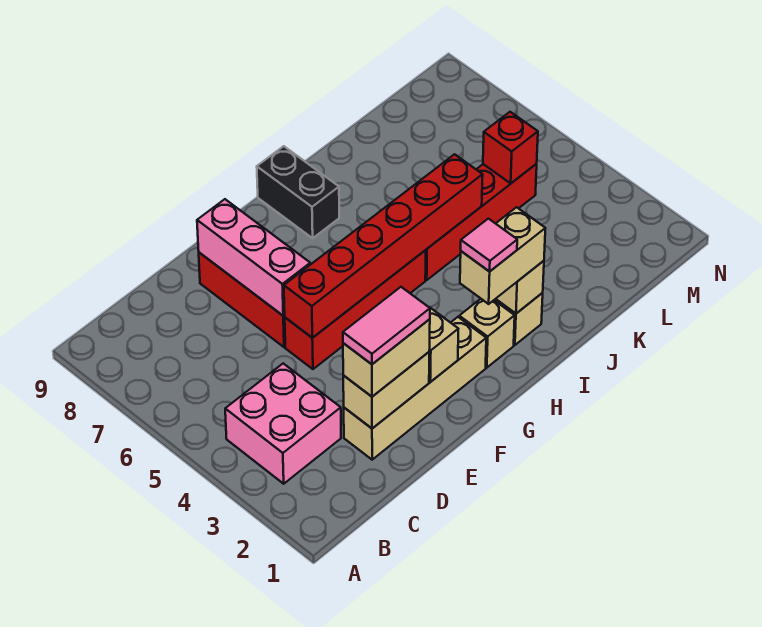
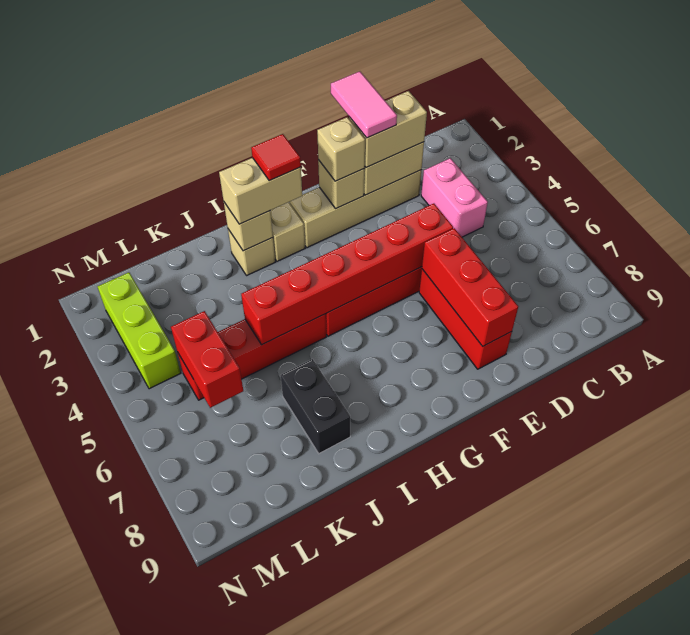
pink brick B3:C4 level 1 -> pink brick C3:C4 level 1
pink tile D2:E2 level 4 -> pink tile E1:E2 level 4
pink brick E6:E8 level 2 -> red brick E6:E8 level 2
none -> tan brick F2 level 3
pink tile H2 level 4 -> red tile H2 level 4
black brick H8:H9 level 1 -> black brick J7:J8 level 1
red brick L5 level 2 -> red brick L5:L6 level 2
none -> lime brick M2:M4 level 1

